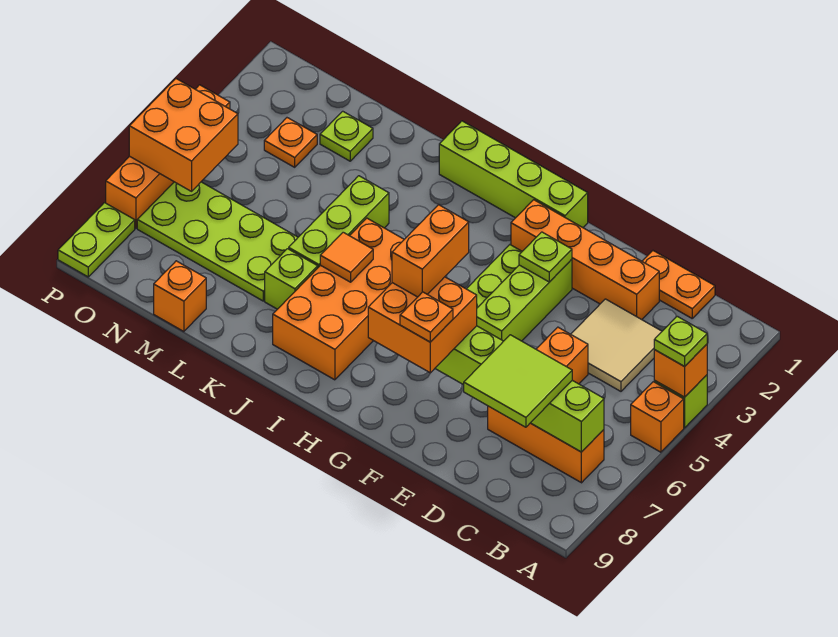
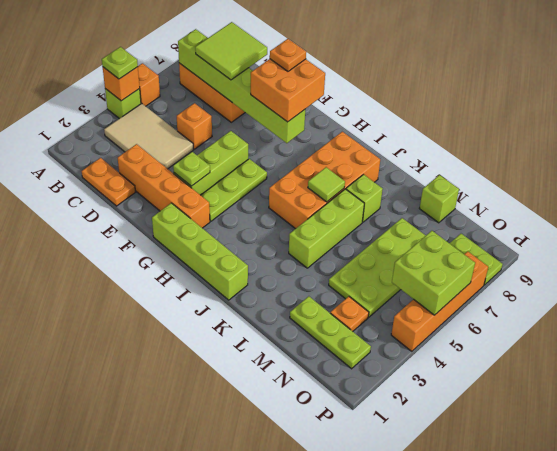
tan tile C3:D4 level 1 -> tan tile B3:D4 level 1
orange brick G6:G7 level 4 -> none
orange tile J6 level 2 -> lime tile J6 level 2
lime plate L6:O7 level 1 -> lime plate M4:N7 level 1
lime plate M2 level 1 -> lime plate M2:O2 level 1
orange brick M9 level 1 -> lime brick M9 level 1
orange brick O5:P6 level 2 -> lime brick O5:P6 level 2
lime plate P8:P9 level 1 -> lime plate O8:P8 level 1

